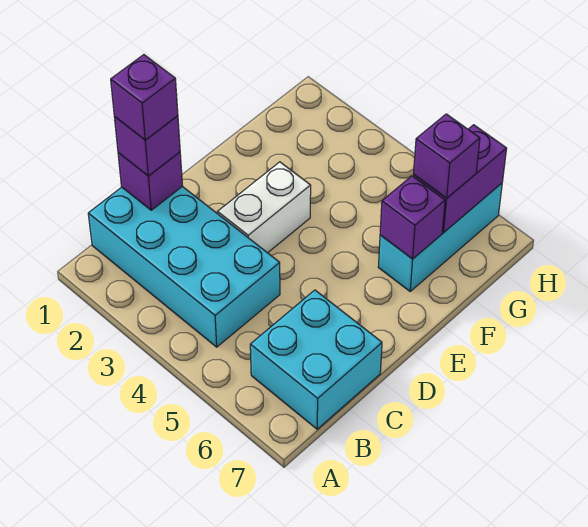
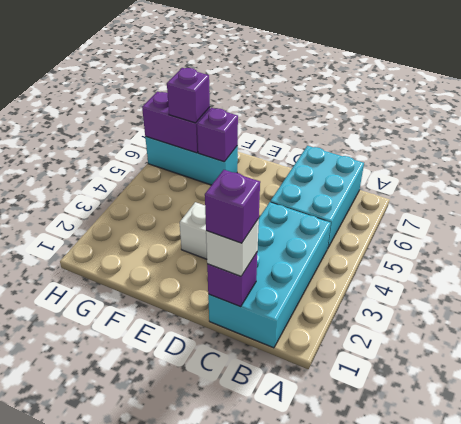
cyan brick B6:C7 level 1 -> cyan brick B5:C7 level 1
purple brick C1 level 3 -> white brick C1 level 3

